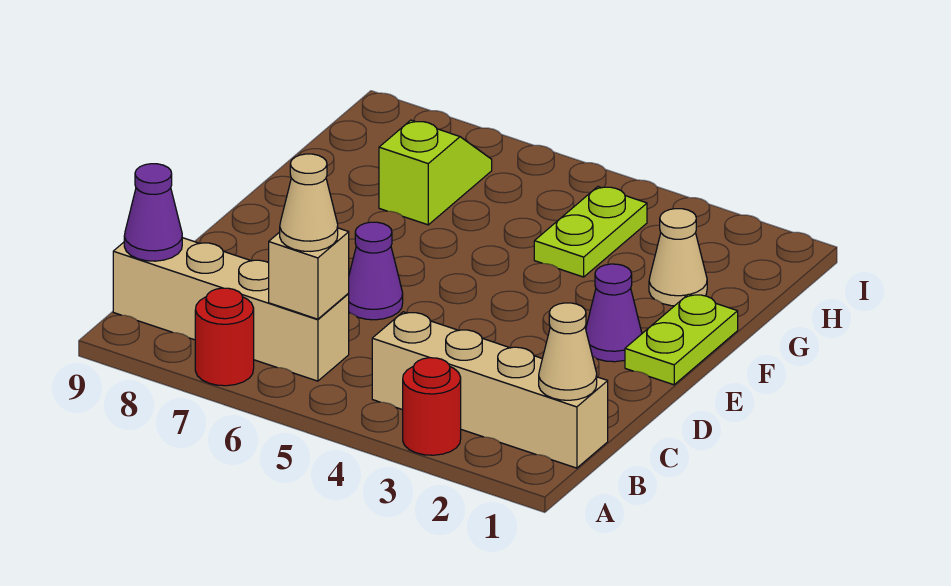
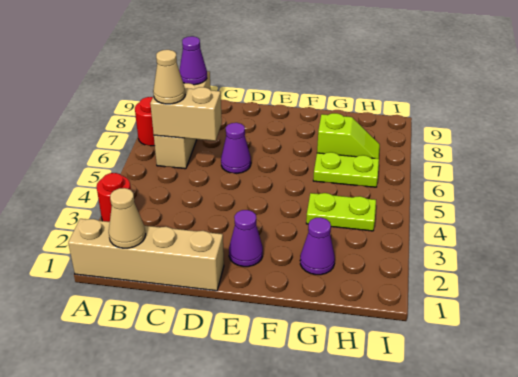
tan brick B1:B4 level 1 -> tan brick A1:D1 level 1
tan brick B6 level 2 -> tan brick B6:C6 level 2
lime plate E1:F1 level 1 -> lime plate G6:H6 level 1
tan cone G2 level 1 -> purple cone G2 level 1

